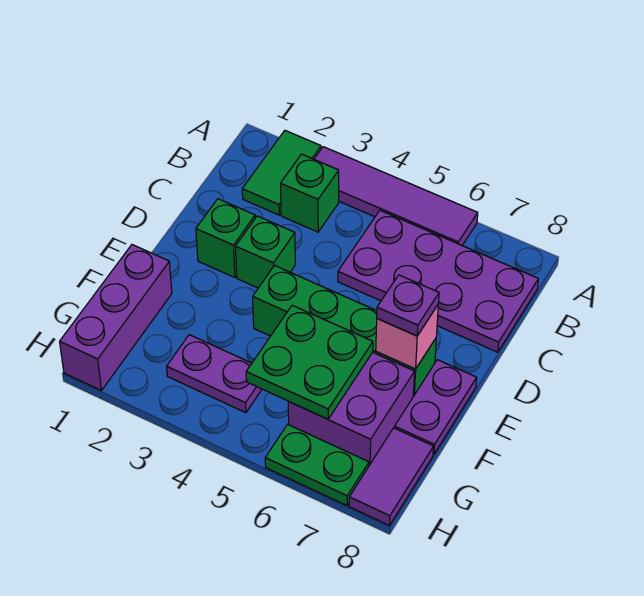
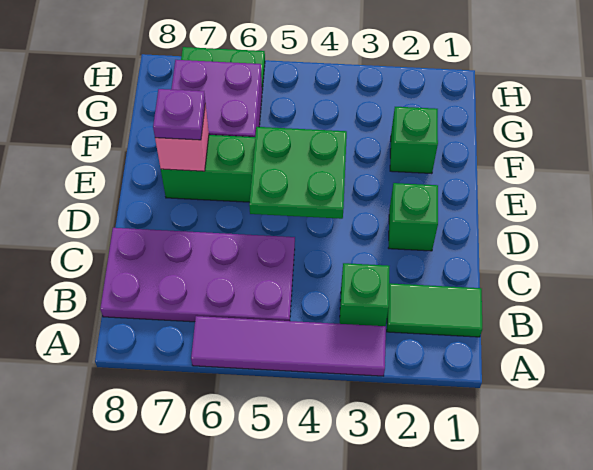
green tile A2:B2 level 1 -> green tile B1:B2 level 1
green brick D3 level 1 -> green brick F2 level 1
purple plate E8:F8 level 1 -> none
purple brick F1:H1 level 1 -> none
green plate F5:G6 level 2 -> green plate D4:E5 level 2
purple plate G3:G4 level 1 -> none
purple tile G8:H8 level 1 -> none

